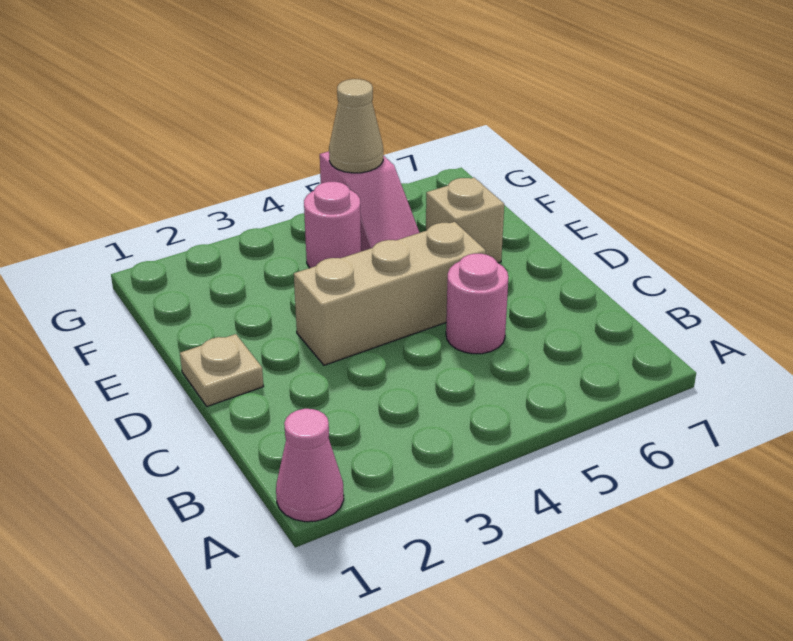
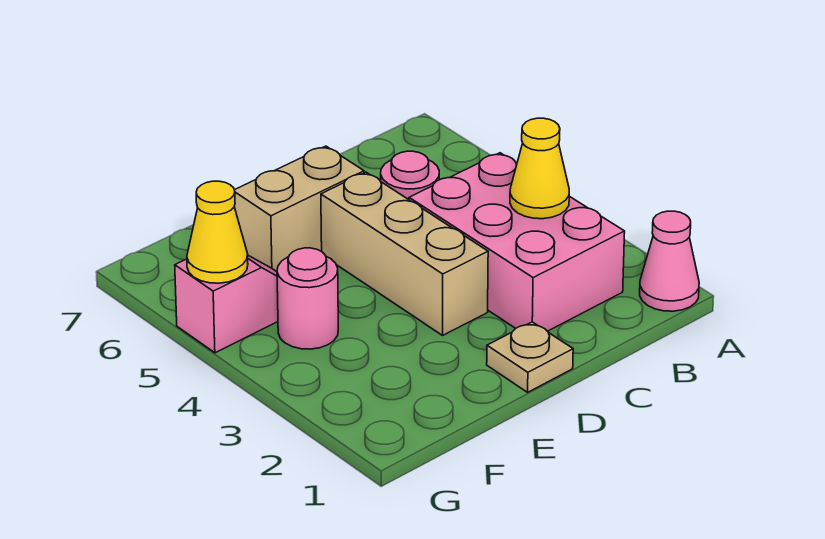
none -> pink brick B2:C4 level 1
none -> yellow cone B3 level 2
tan brick E6 level 1 -> tan brick D6:E6 level 1
tan cone G5 level 2 -> yellow cone G5 level 2

